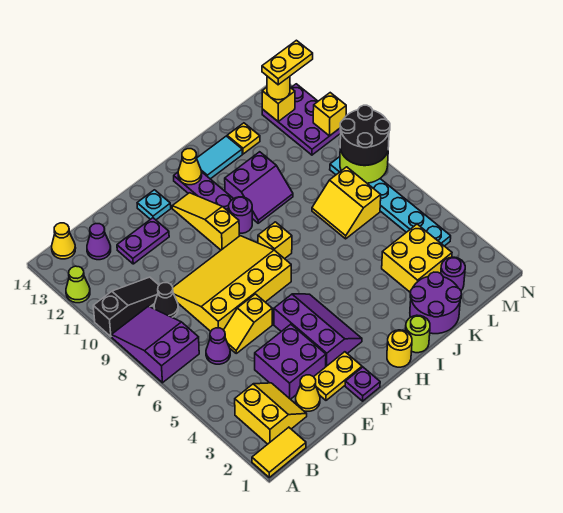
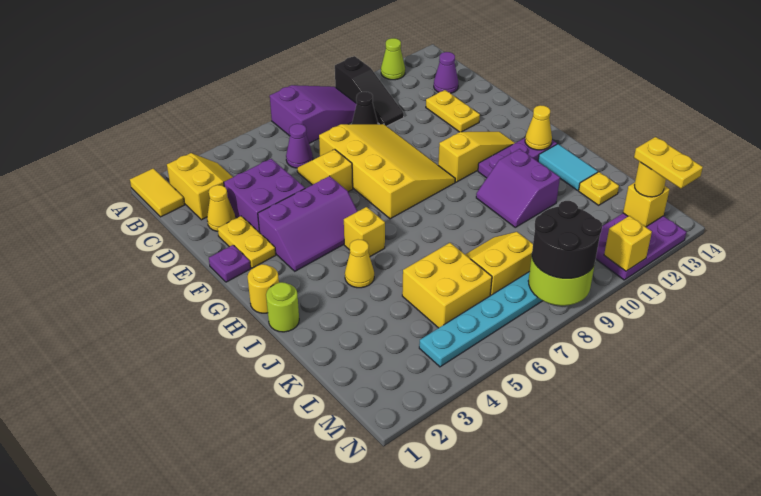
yellow slope B2:C3 level 1 top B -> yellow slope B2:C3 level 1 top 2
yellow cone B14 level 1 -> yellow cone I4 level 1
purple plate D12:E12 level 1 -> yellow plate D12:E12 level 1
cyan plate F13 level 1 -> none
yellow brick H8 level 1 -> yellow brick H5 level 1
purple round brick H10 level 1 -> none
purple round brick J1:K2 level 1 -> none
yellow brick K3:L4 level 1 -> yellow brick K5:L6 level 1
purple round brick L2 level 1 -> none

